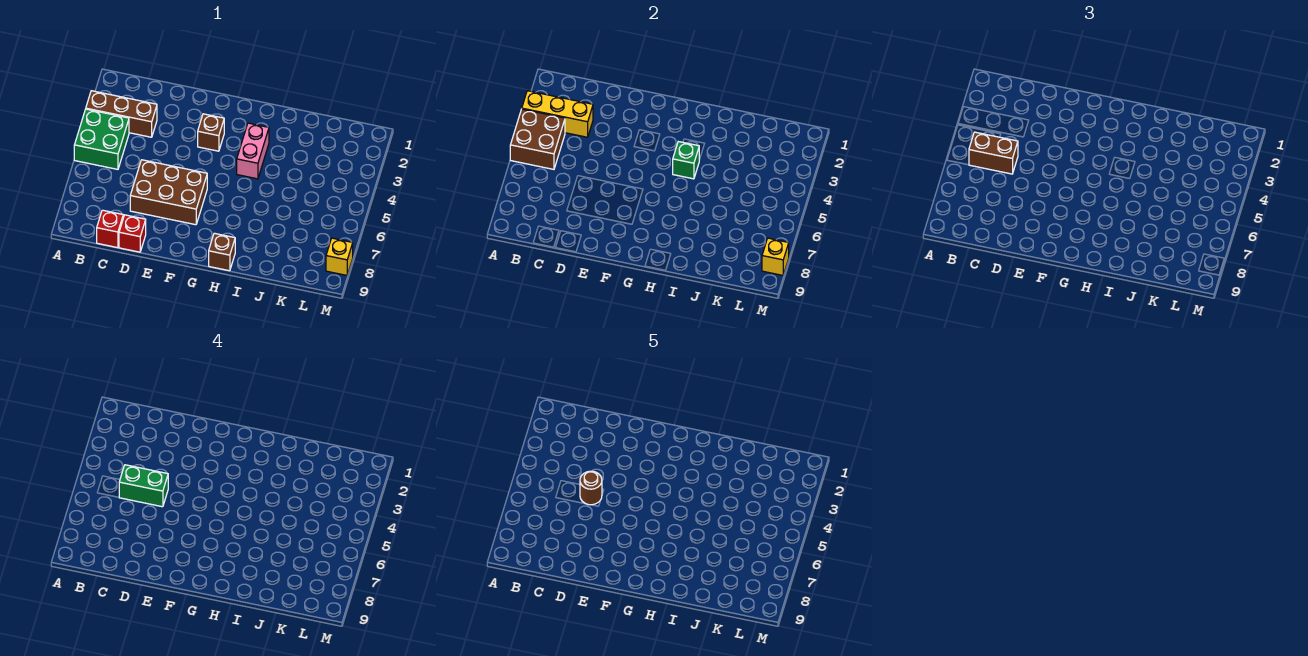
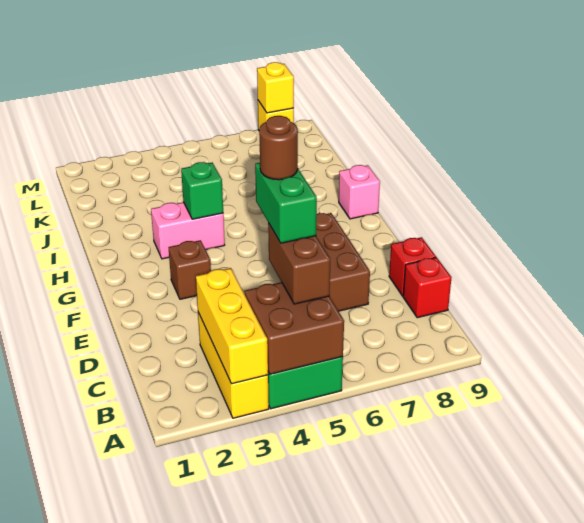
brown brick A3:C3 level 1 -> yellow brick A3:C3 level 1
brown brick H9 level 1 -> pink brick H9 level 1

